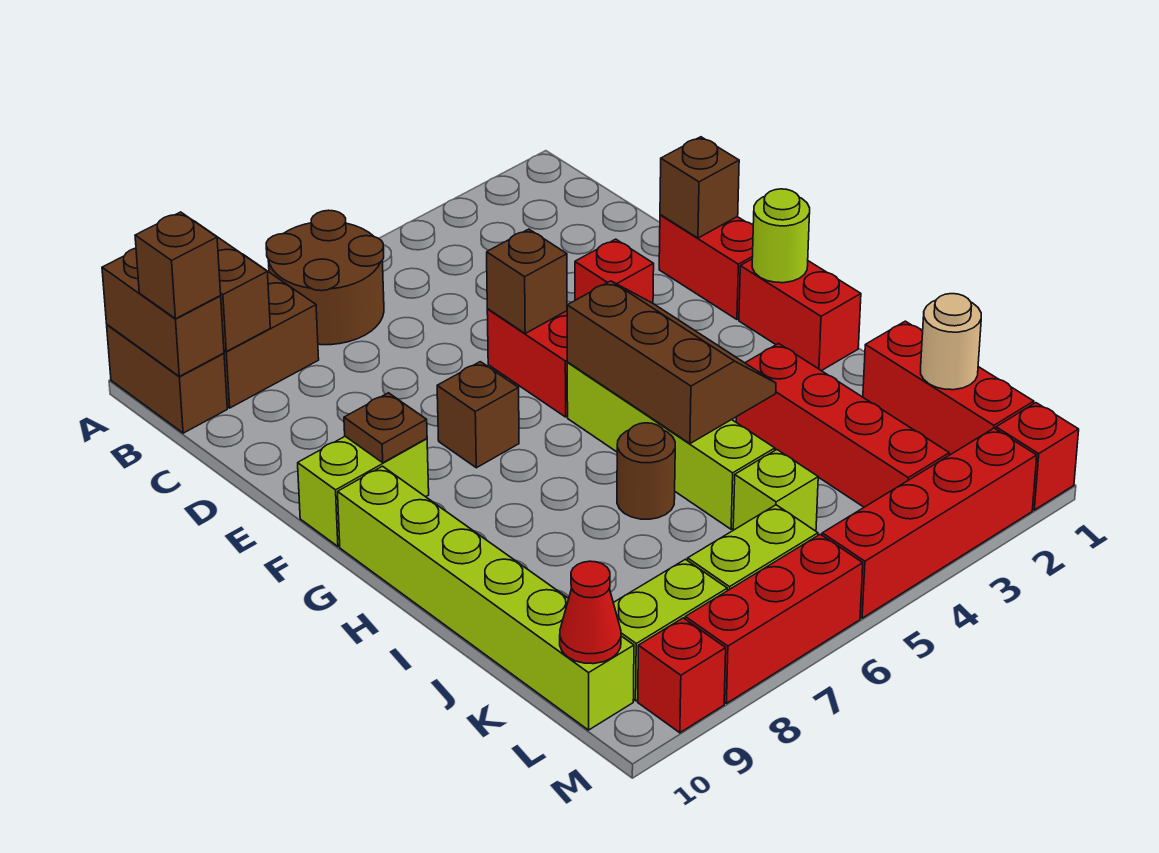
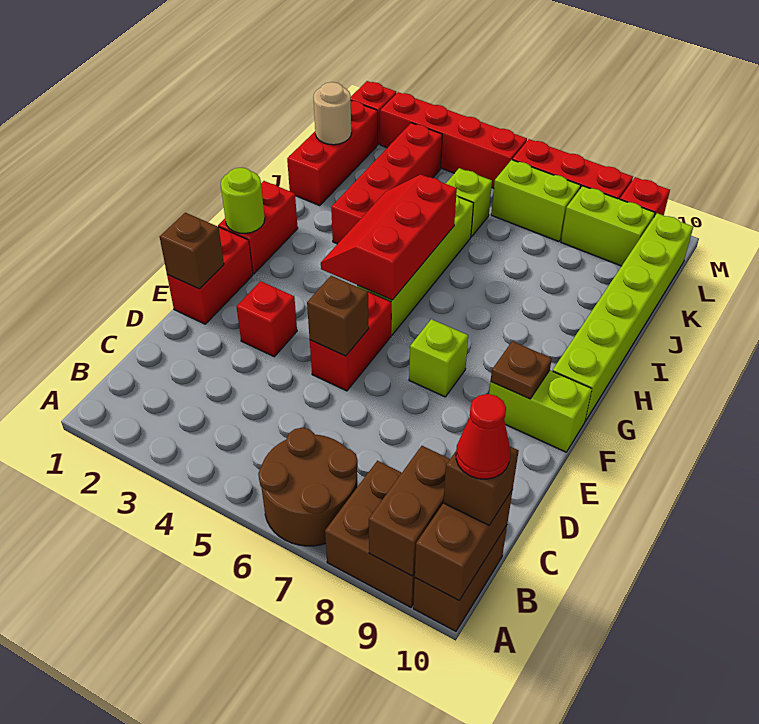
brown brick F7 level 1 -> lime brick F7 level 1
brown slope G4:I5 level 2 top 5 -> red slope G4:I5 level 2 top 5
brown round brick I6 level 1 -> none
red cone L10 level 2 -> red cone B10 level 4

